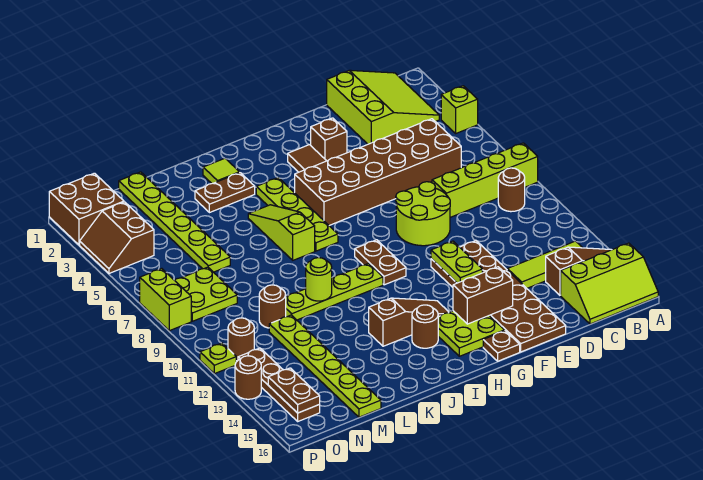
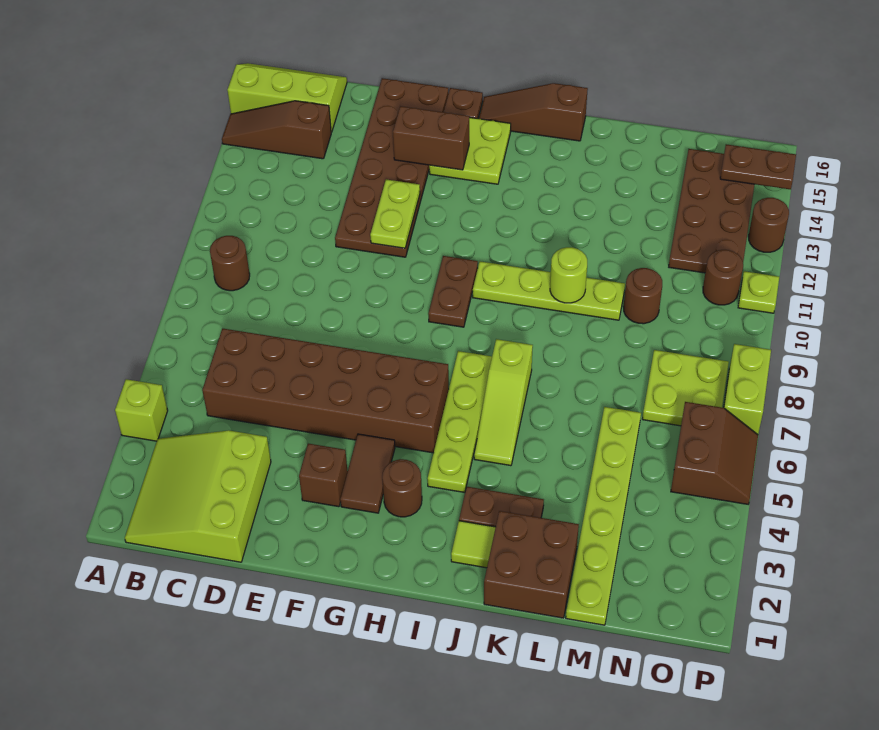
lime brick A8:D8 level 1 -> none
lime tile B13:D13 level 1 -> none
lime round brick E8:F9 level 1 -> none
brown slope H13:J13 level 1 top J -> brown slope H16:J16 level 1 top J
brown round brick I14 level 1 -> brown round brick H3 level 1
lime plate M11:M16 level 1 -> none
brown brick O1:P2 level 1 -> brown brick K1:L2 level 1
brown slope O3:P4 level 1 top O -> brown slope O5:P6 level 1 top O
brown plate O12:O15 level 1 -> brown plate N12:O15 level 1
brown plate O14:O15 level 2 -> brown plate O15:P15 level 2

